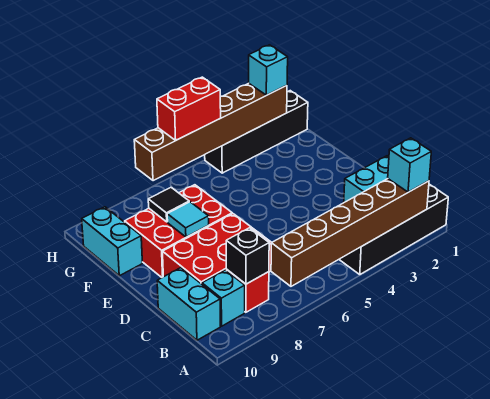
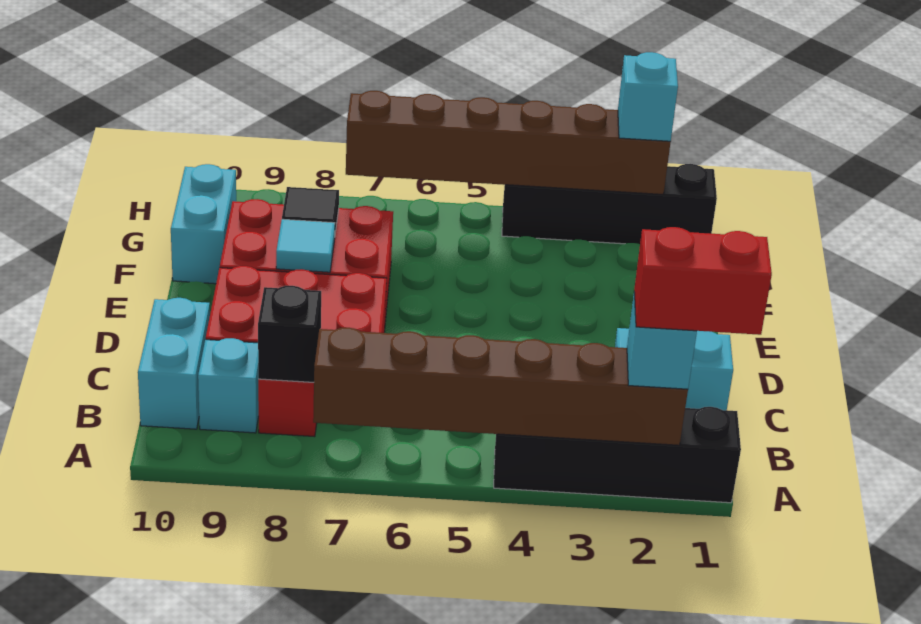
red brick H5:H6 level 3 -> red brick A1:A2 level 4

